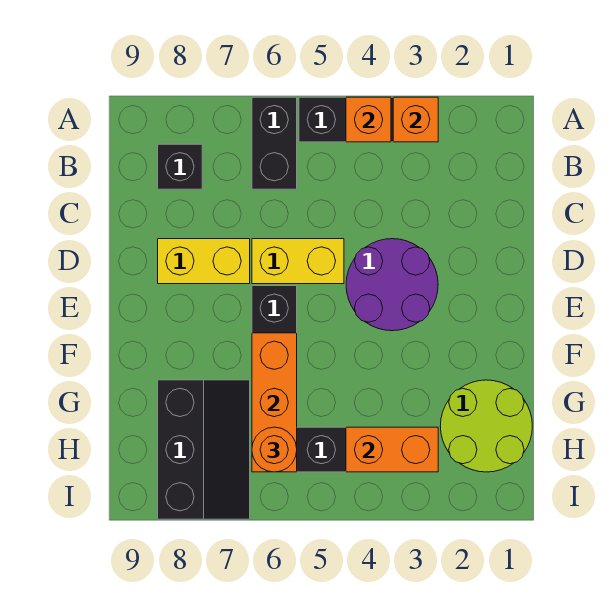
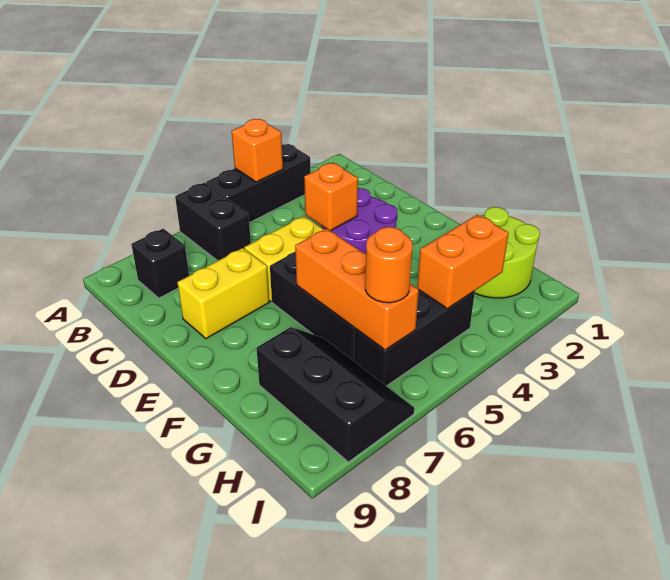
orange brick A3 level 2 -> orange brick D4 level 2

